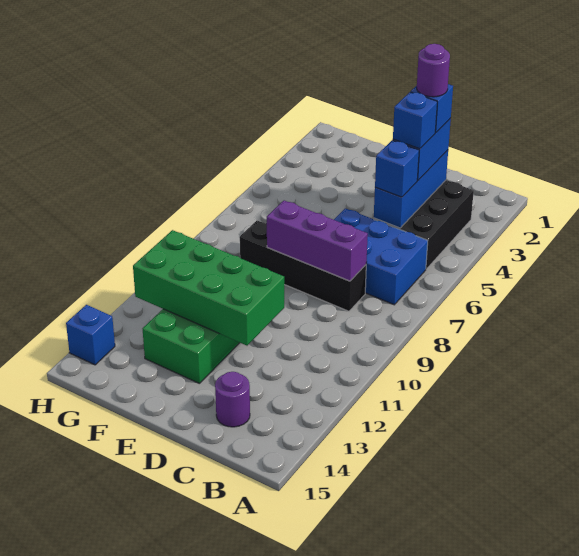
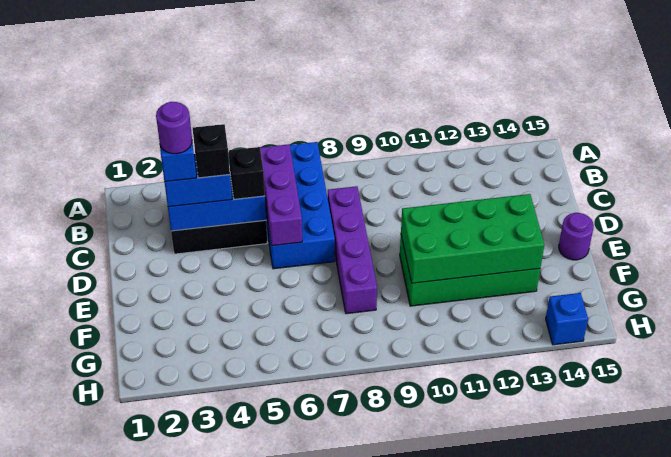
blue brick B6:D7 level 1 -> blue brick A6:D7 level 1
blue brick C4 level 4 -> black brick C4 level 4
blue brick C5 level 3 -> black brick C5 level 3
black brick C8:F8 level 1 -> purple brick C8:F8 level 1
purple brick C8:E8 level 2 -> purple brick B6:D6 level 2
purple round brick C14 level 1 -> purple round brick E15 level 1
green brick D11:G12 level 2 -> green brick E10:F13 level 2

